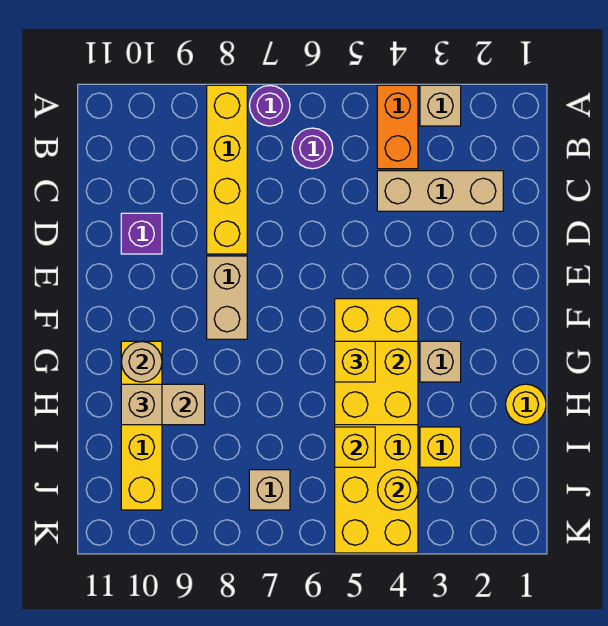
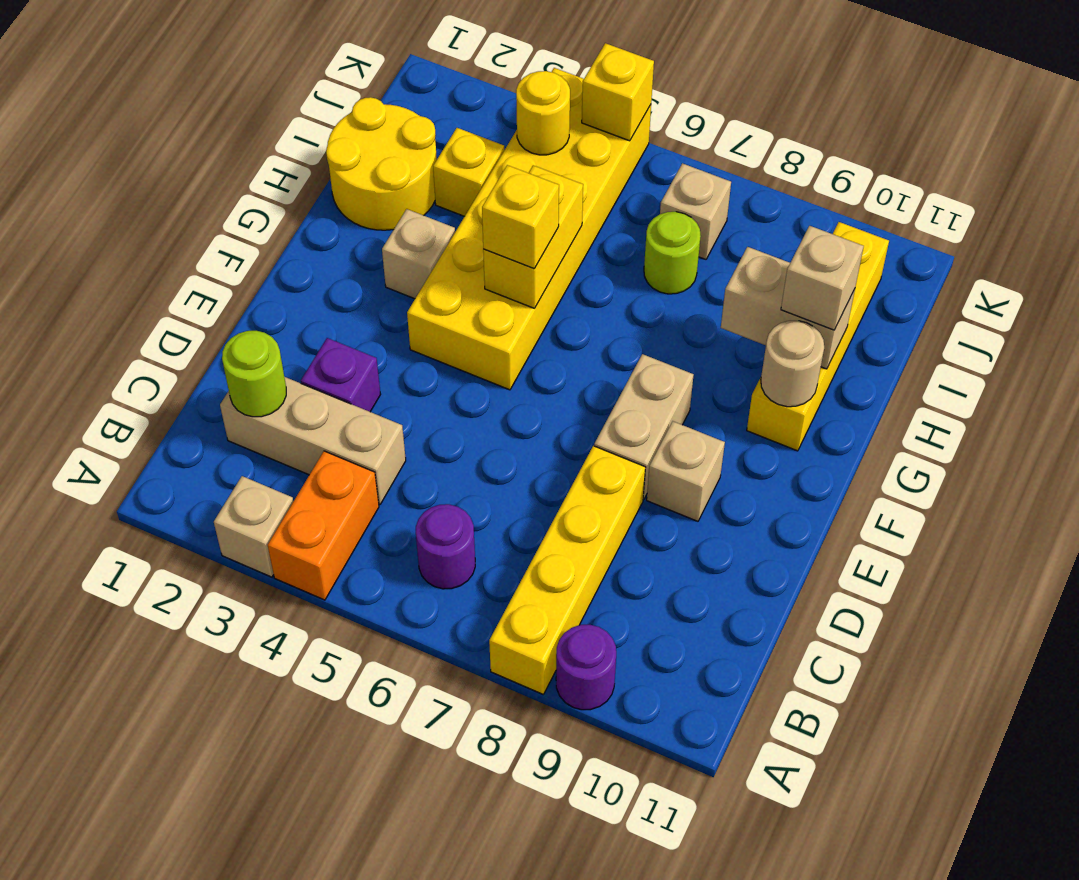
purple round brick A7 level 1 -> purple round brick A9 level 1
none -> lime round brick C2 level 2
purple brick D10 level 1 -> purple brick D3 level 1
none -> tan brick E9 level 1
yellow brick G4:H5 level 2 -> yellow brick G5:H5 level 2
yellow round brick H1 level 1 -> yellow round brick H1:I2 level 1
yellow brick I5 level 2 -> yellow brick K5 level 2
none -> lime round brick I7 level 1

